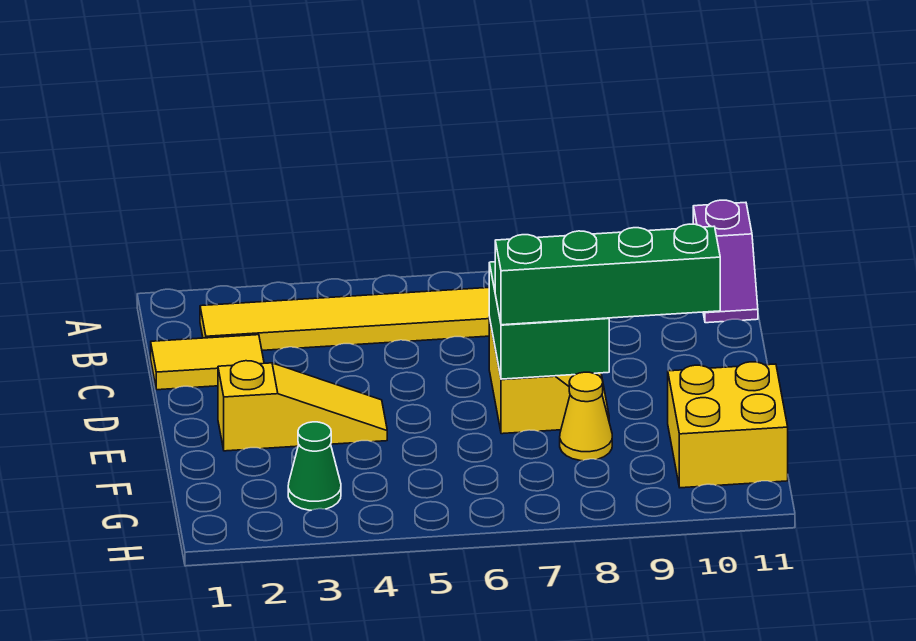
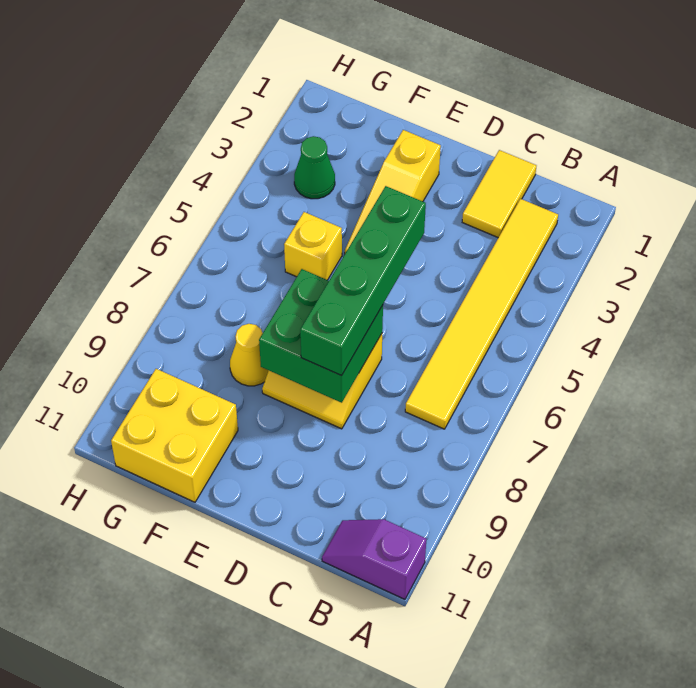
green brick E7:E10 level 3 -> green brick D5:D8 level 3
none -> yellow brick F5 level 1

